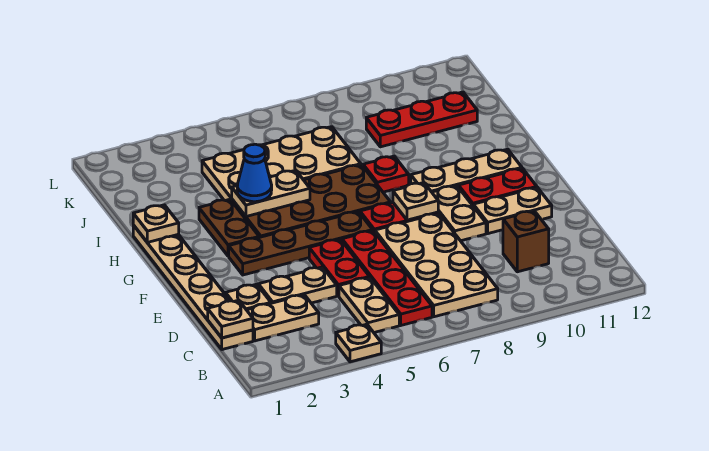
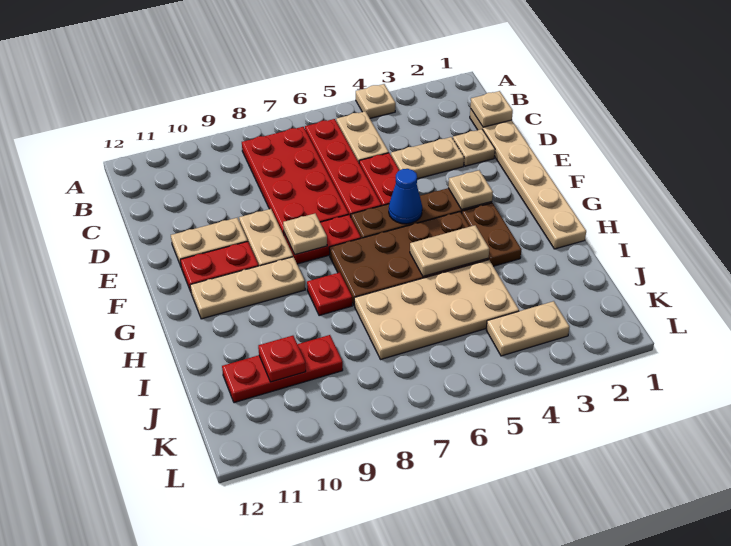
tan plate B7:E8 level 1 -> red plate B7:E8 level 1
tan plate C2:C3 level 1 -> tan plate K3:K4 level 1
brown brick C10 level 1 -> none
tan plate H1 level 2 -> tan plate F3 level 2
blue cone H4 level 3 -> blue cone F5 level 2
none -> red plate J10 level 2

